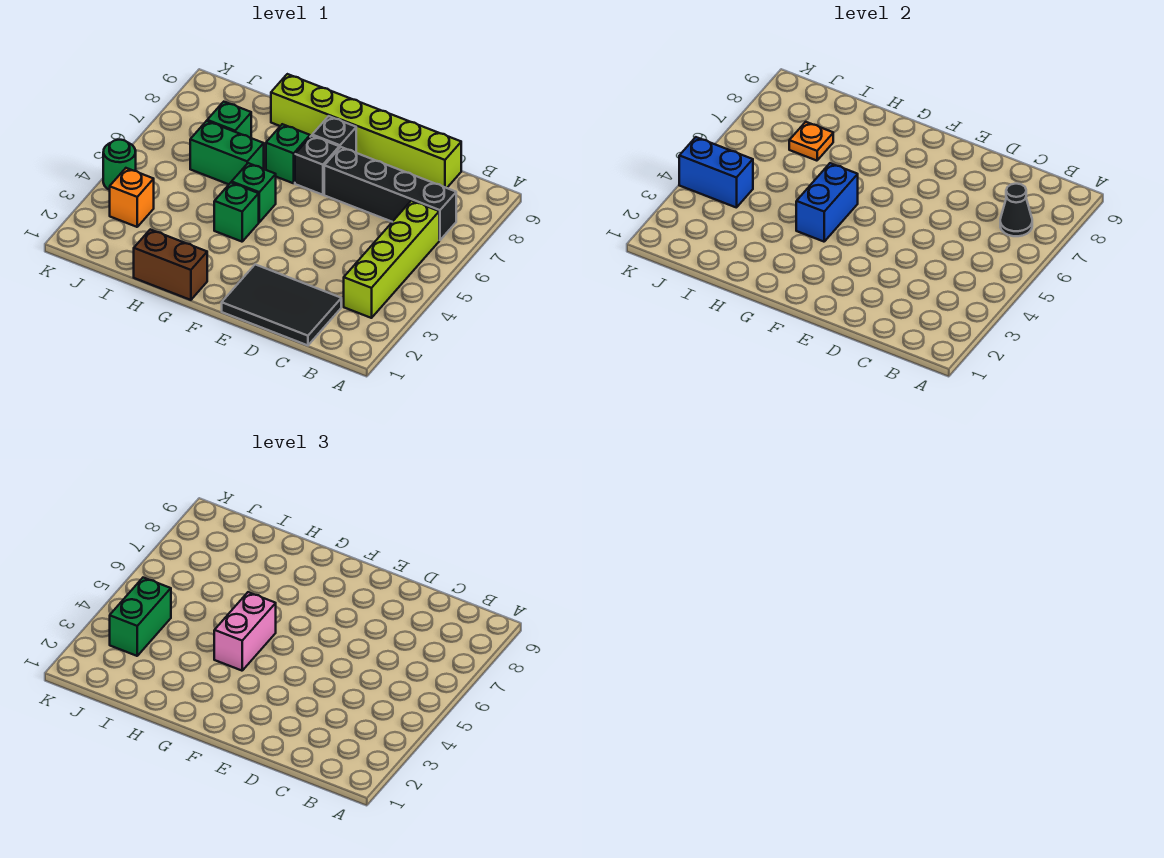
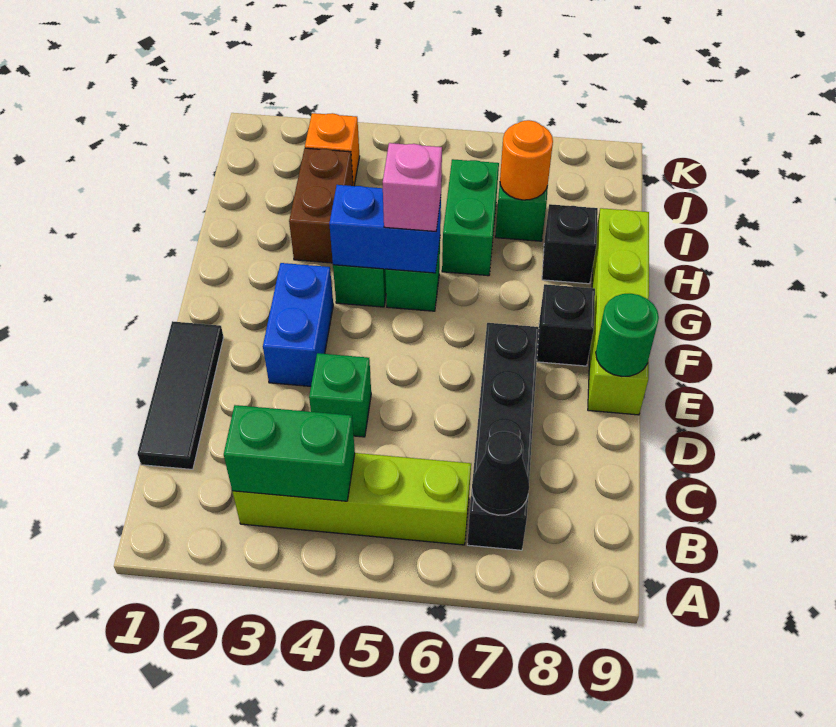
black tile C1:E2 level 1 -> black tile C1:E1 level 1
lime brick C9:H9 level 1 -> lime brick E9:H9 level 1
black brick F7 level 1 -> black brick H8 level 1
brown brick G1:H1 level 1 -> brown brick H3:I3 level 1
pink brick G4:G5 level 3 -> pink brick G5 level 3
green brick G7 level 1 -> green brick D4 level 1
orange plate I7 level 2 -> orange round brick I7 level 2
green brick J3:J4 level 3 -> green brick B3:B4 level 2
blue brick J4:K4 level 2 -> blue brick E3:F3 level 1
green round brick K4 level 1 -> green round brick E9 level 2

